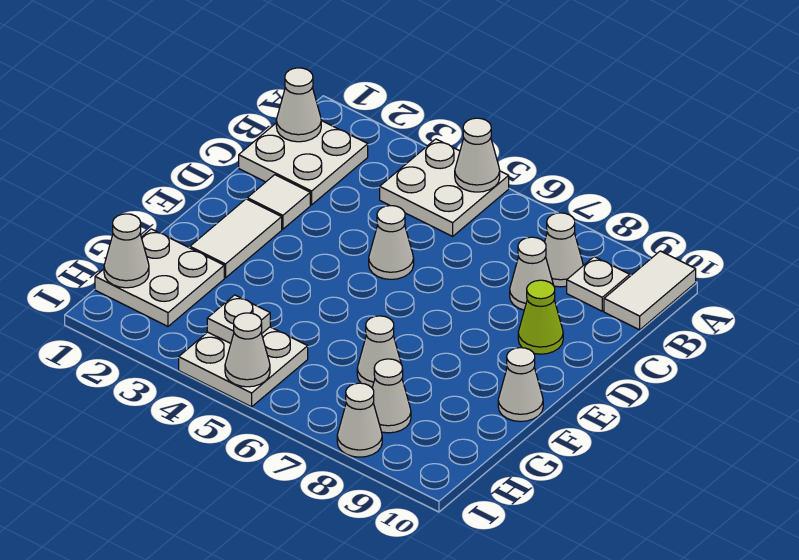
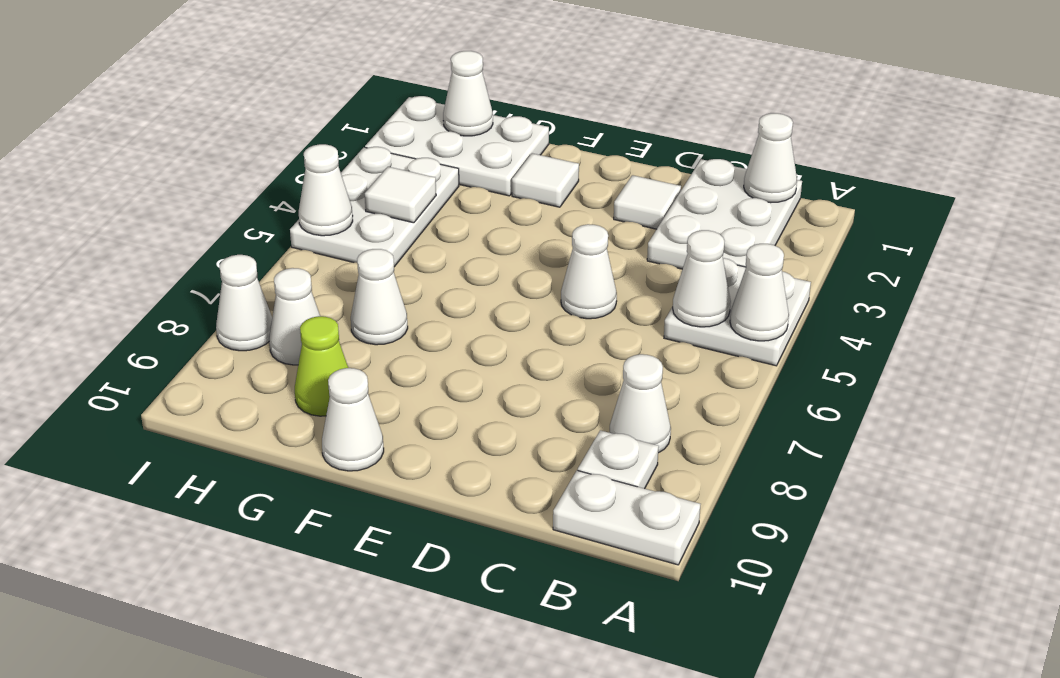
white tile A10:B10 level 1 -> white plate A10:B10 level 1
white plate B1:C2 level 1 -> white plate B1:C3 level 1
white cone C8 level 1 -> white cone B5 level 2
lime cone D9 level 1 -> lime cone G9 level 1
white tile E2:F2 level 1 -> white tile F2 level 1
white plate G1:H2 level 1 -> white plate G1:I2 level 1
white plate H4:I5 level 1 -> white plate H3:I5 level 1
white plate H4 level 2 -> white tile H4 level 2

